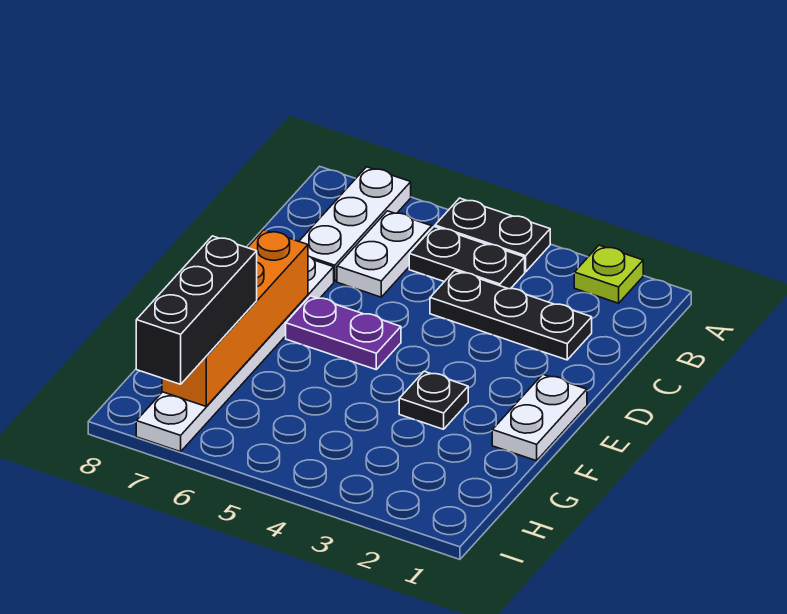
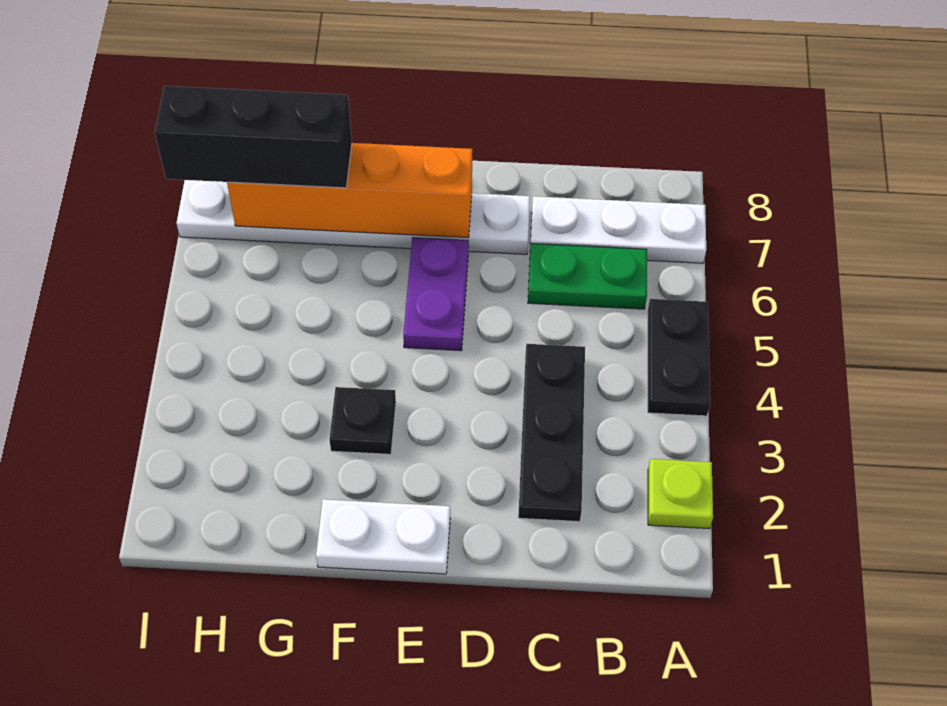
black plate B4:B5 level 1 -> none
white plate B6:C6 level 1 -> green plate B6:C6 level 1

